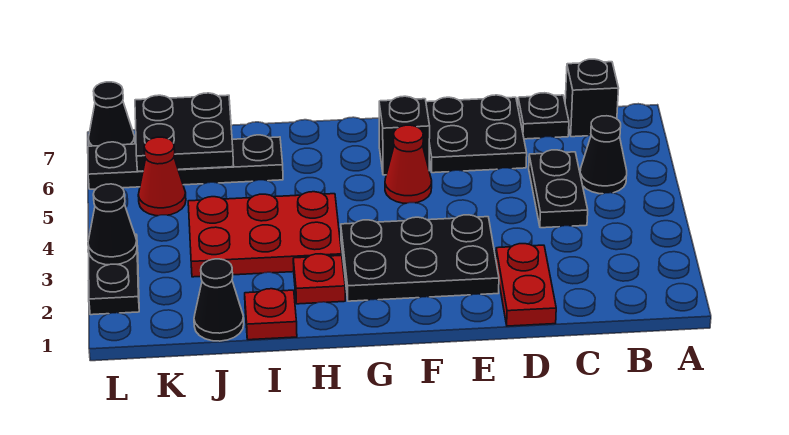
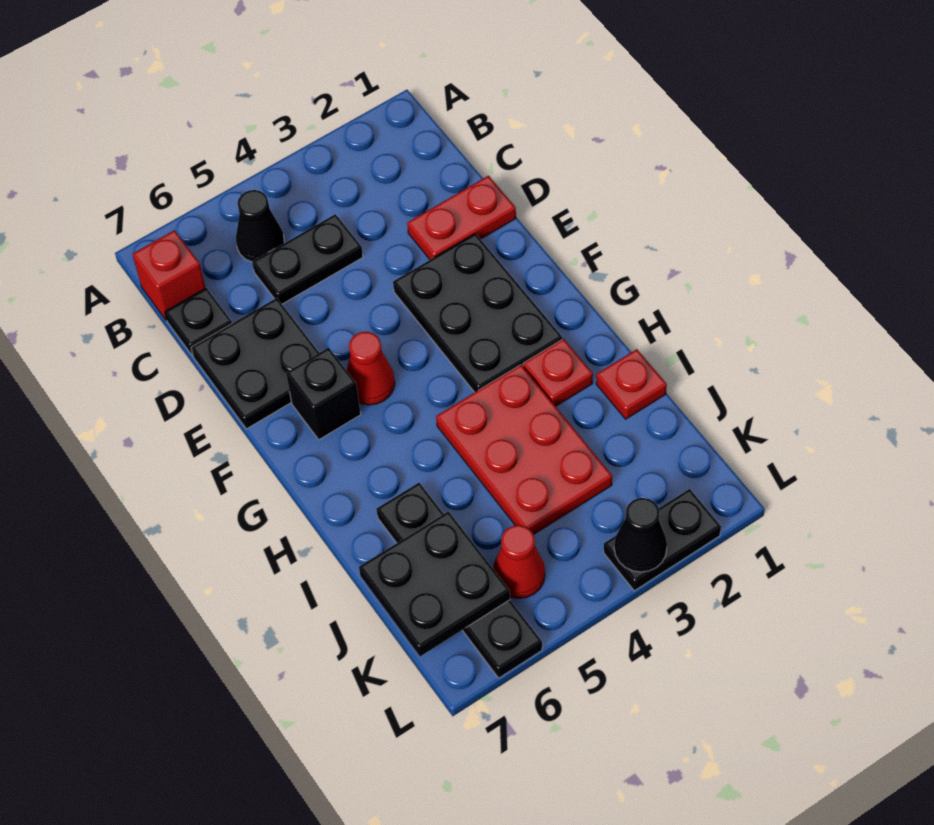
black brick B7 level 1 -> red brick B7 level 1
black cone J1 level 1 -> none
black cone L7 level 1 -> none

